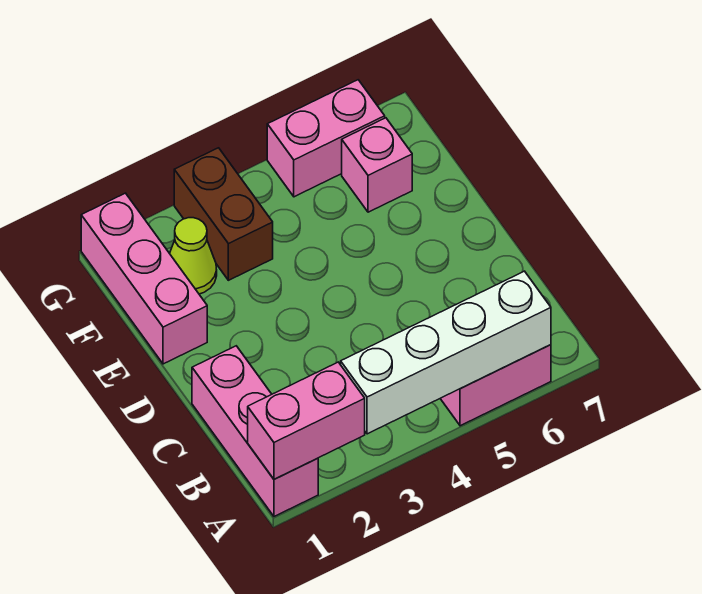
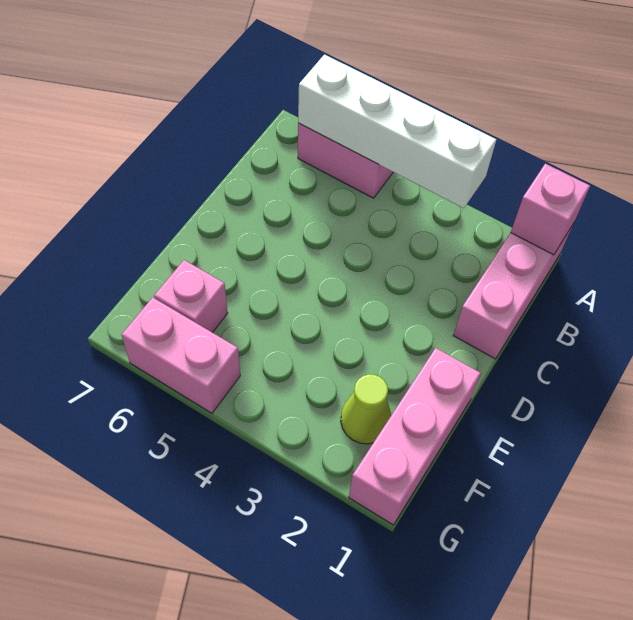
pink brick A1:A2 level 2 -> pink brick A1 level 2
brown brick F3:G3 level 1 -> none

